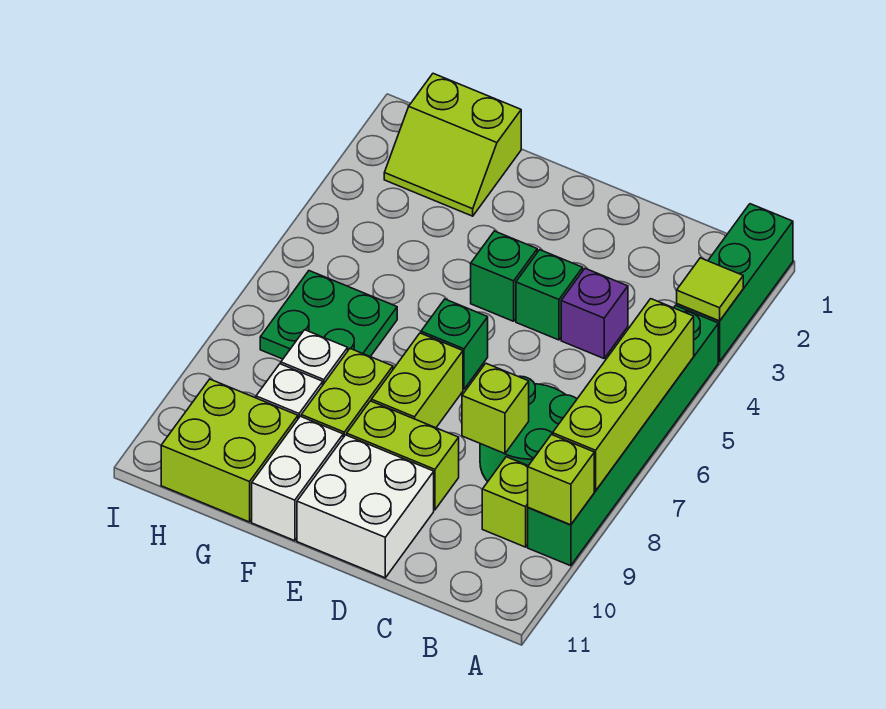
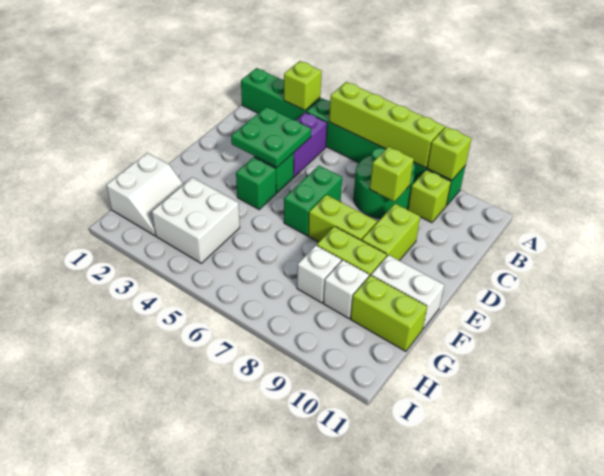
lime tile A3 level 2 -> lime brick A3 level 2
purple brick C4 level 1 -> purple brick B4:C4 level 1
white brick D10:E11 level 1 -> white brick G3:H4 level 1
green brick E6 level 1 -> green brick D6:E6 level 1
lime slope G1:H2 level 1 top 1 -> white slope G1:H2 level 1 top 1
green plate G6:H7 level 1 -> green plate C3:D4 level 2
lime brick G10:H11 level 1 -> lime brick G10:G11 level 1

